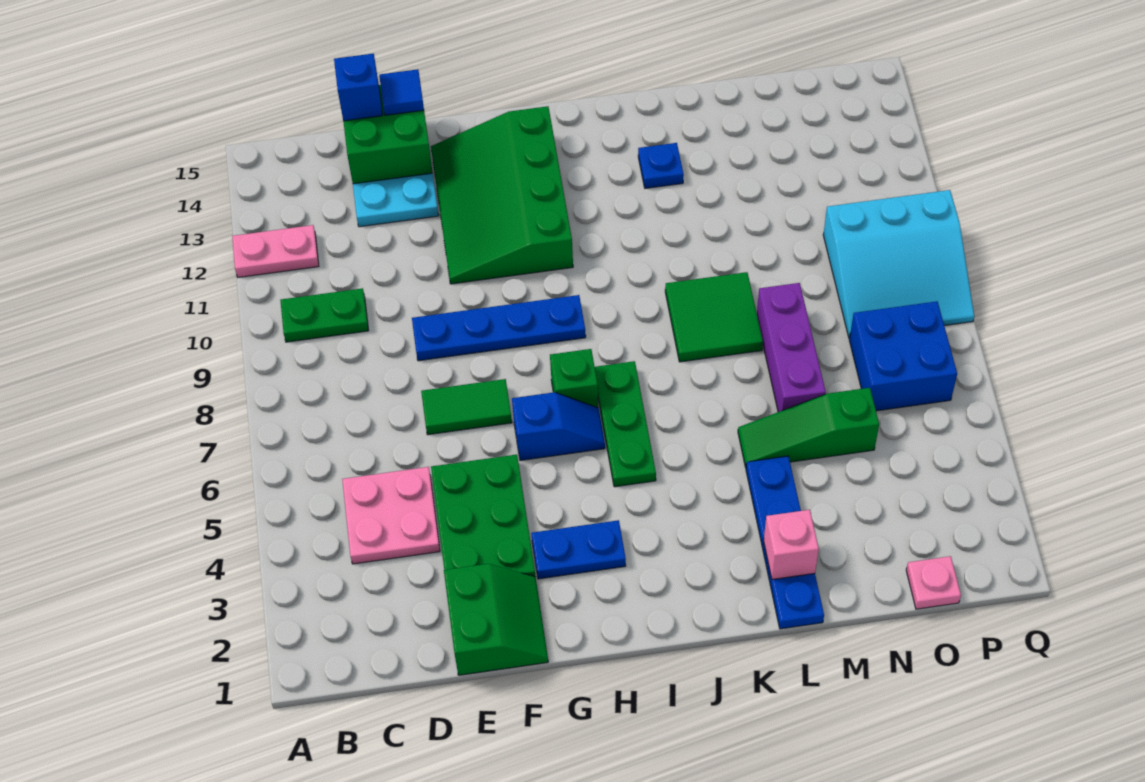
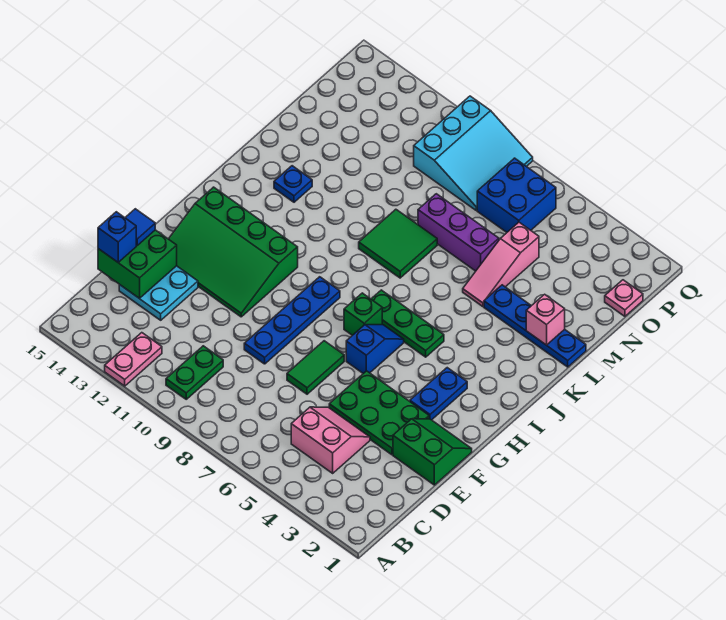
pink plate C4:D5 level 1 -> pink slope C4:D5 level 1 top C
green slope L5:N5 level 1 top N -> pink slope L5:N5 level 1 top N

